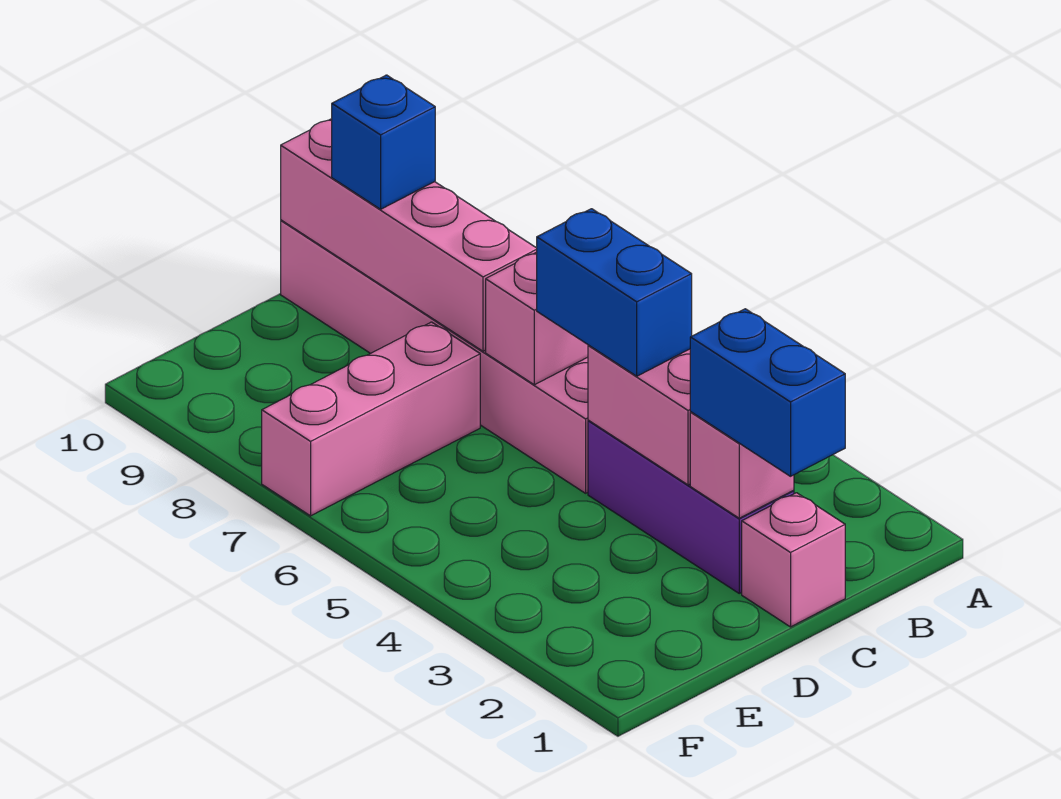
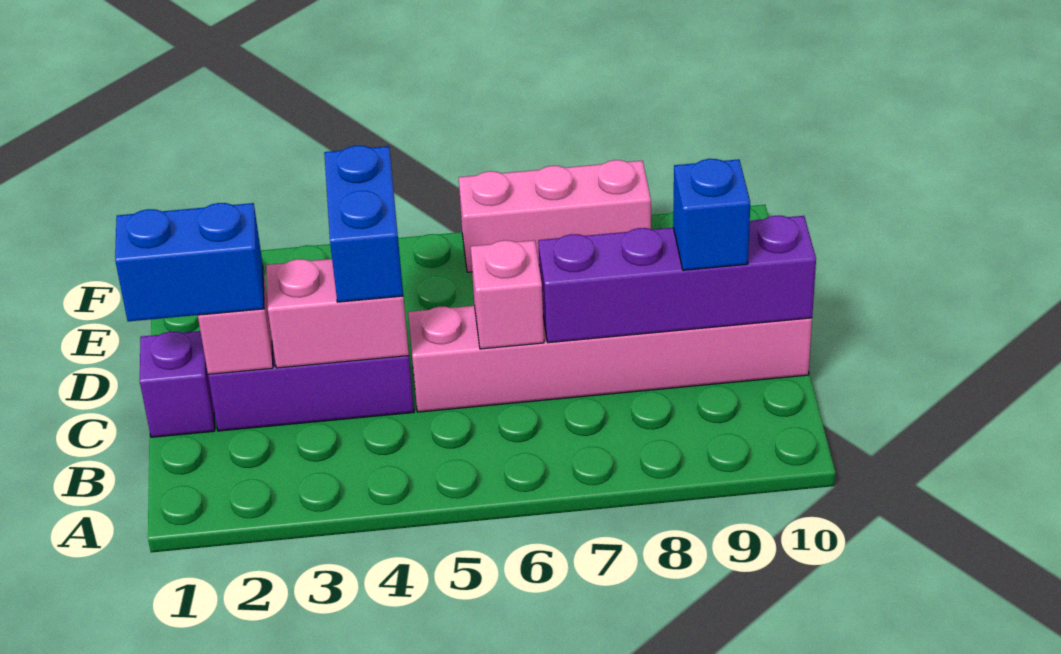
pink brick C1 level 1 -> purple brick C1 level 1
blue brick C4:C5 level 3 -> blue brick C4:D4 level 3
pink brick C7:C10 level 2 -> purple brick C7:C10 level 2
pink brick D7:F7 level 1 -> pink brick F6:F8 level 1

